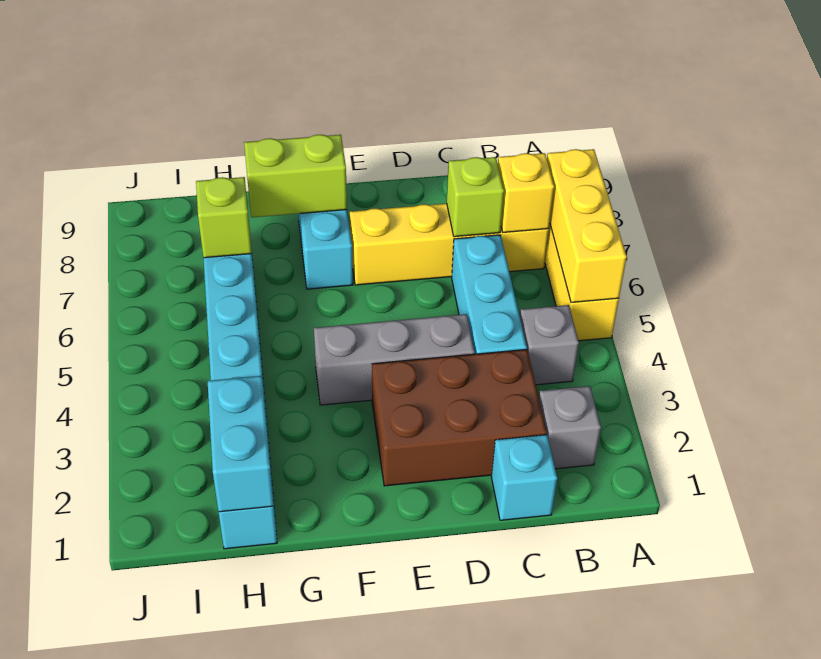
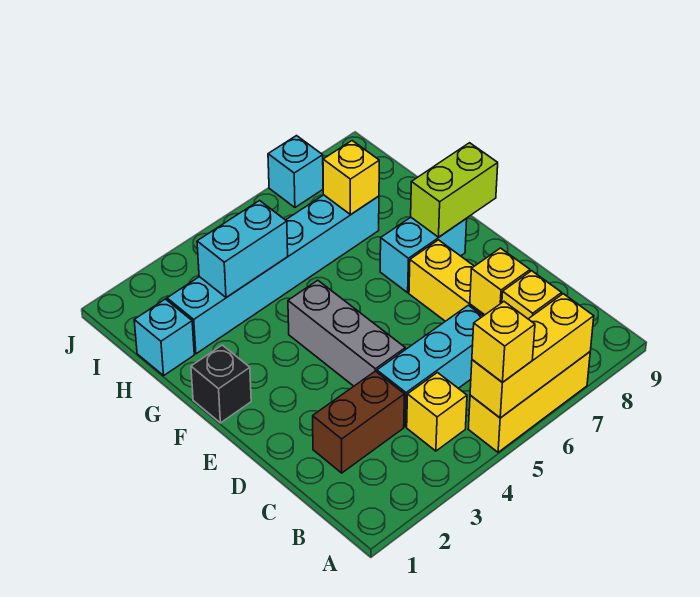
none -> yellow brick A5 level 3
grey brick B2 level 1 -> none
grey brick B4 level 1 -> yellow brick B4 level 1
cyan brick C1 level 1 -> cyan brick J7 level 1
brown brick C2:E3 level 1 -> brown brick C2:C3 level 1
lime brick C7 level 2 -> yellow brick C7 level 2
none -> black brick F1 level 1
lime brick F8:G8 level 2 -> lime brick F8:F9 level 2
cyan brick H1:H2 level 2 -> cyan brick H3:H4 level 2
lime brick H7 level 2 -> yellow brick H7 level 2

